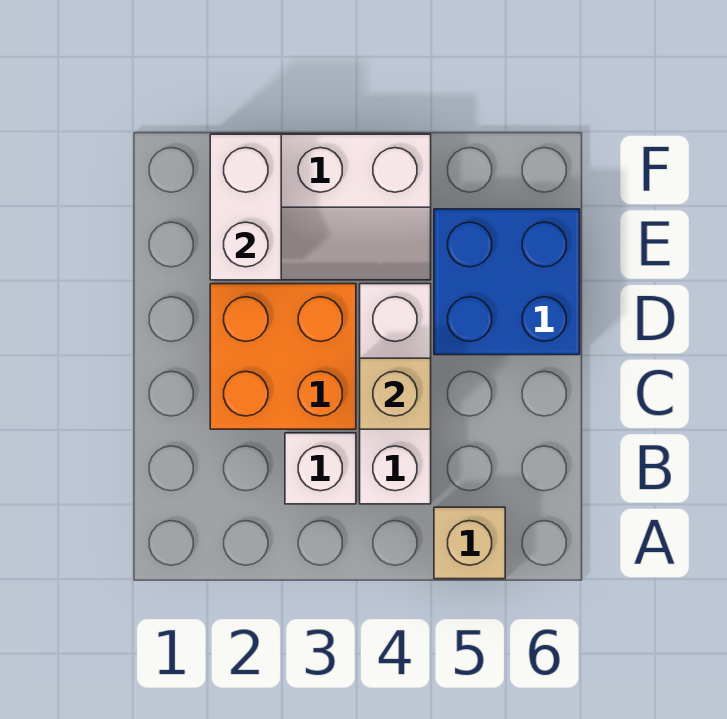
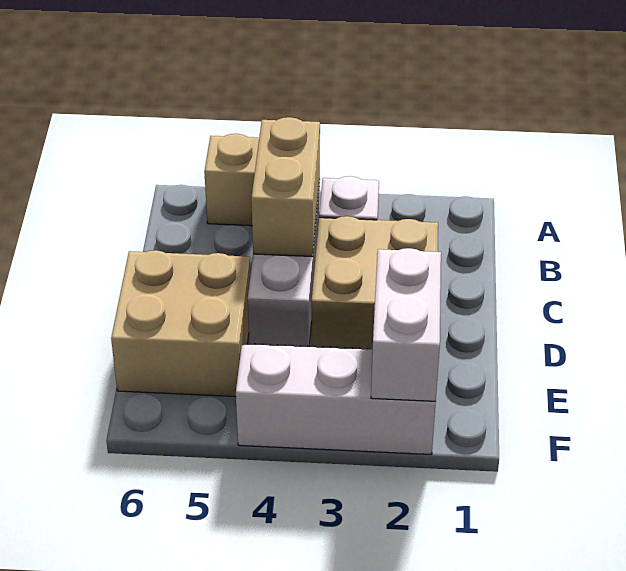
orange brick C2:D3 level 1 -> tan brick C2:D3 level 1
tan brick C4 level 2 -> tan brick B4:C4 level 2
blue brick D5:E6 level 1 -> tan brick D5:E6 level 1

